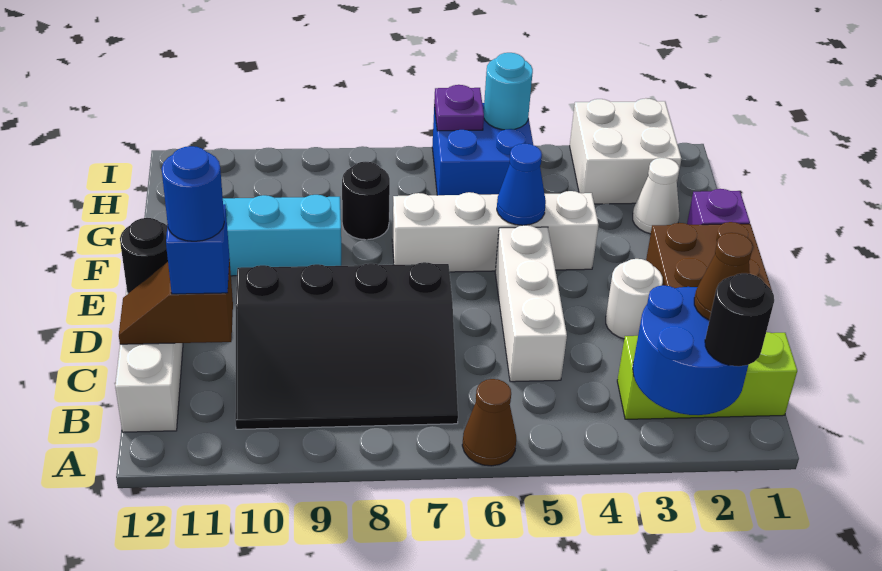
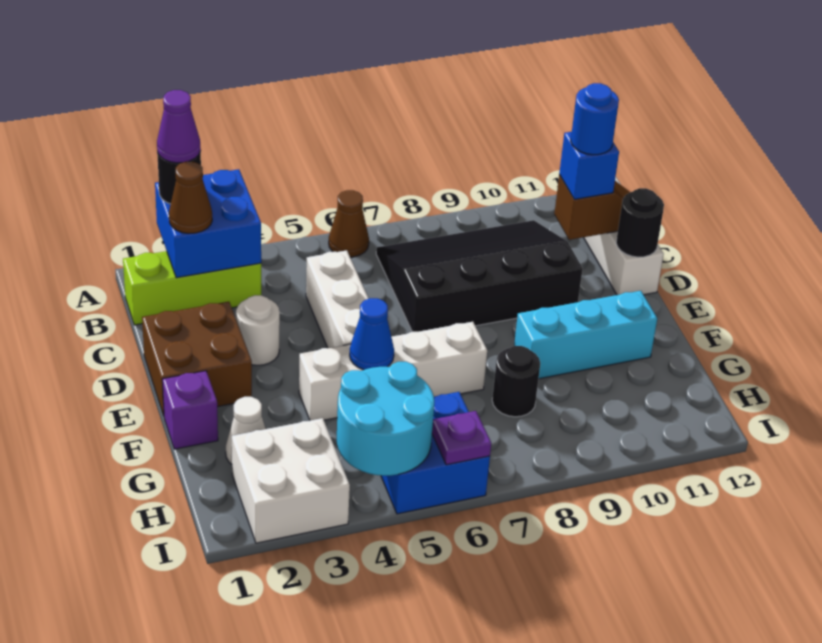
blue round brick A2:B3 level 2 -> blue brick A2:B3 level 2
none -> purple cone A2 level 4
cyan round brick I5 level 2 -> cyan round brick H4:I5 level 2

